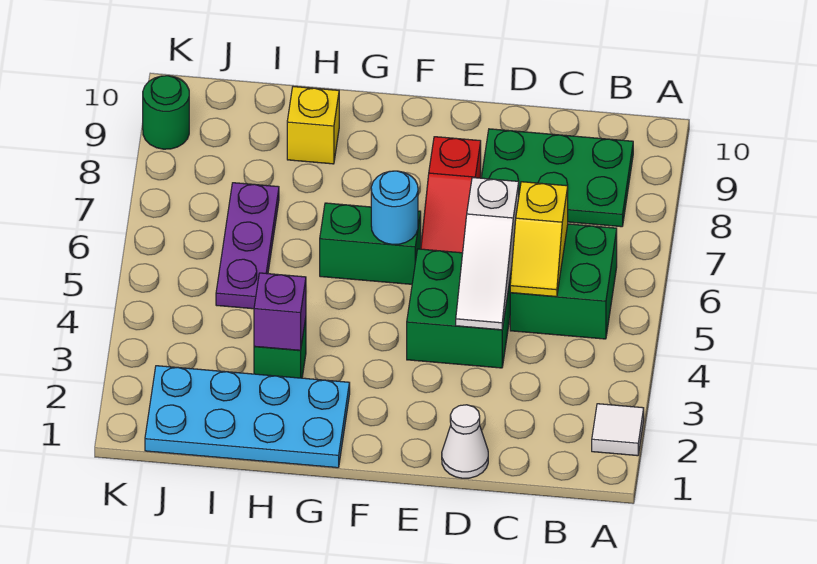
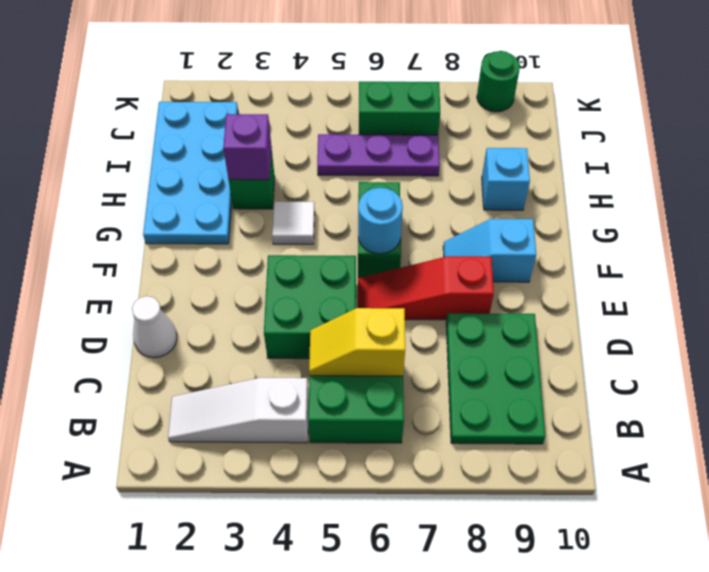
white tile A2 level 1 -> white tile G4 level 1
white slope D4:D6 level 2 top 6 -> white slope B2:B4 level 1 top 4
none -> cyan slope F8:F9 level 1 top 9
yellow brick H9 level 1 -> cyan brick H9 level 1
none -> green brick J6:J7 level 1

